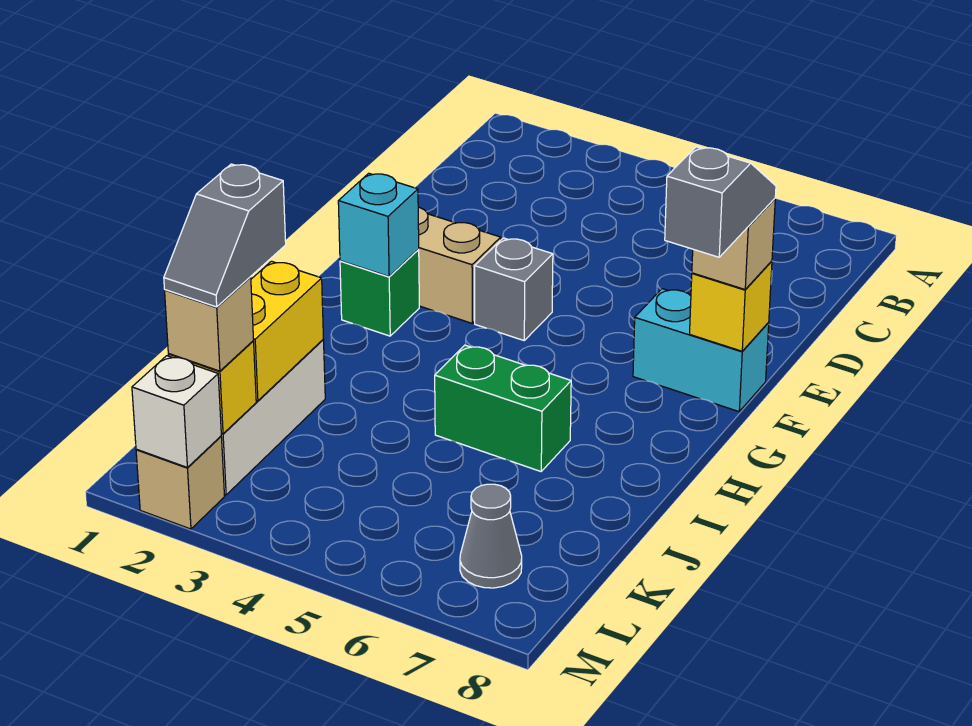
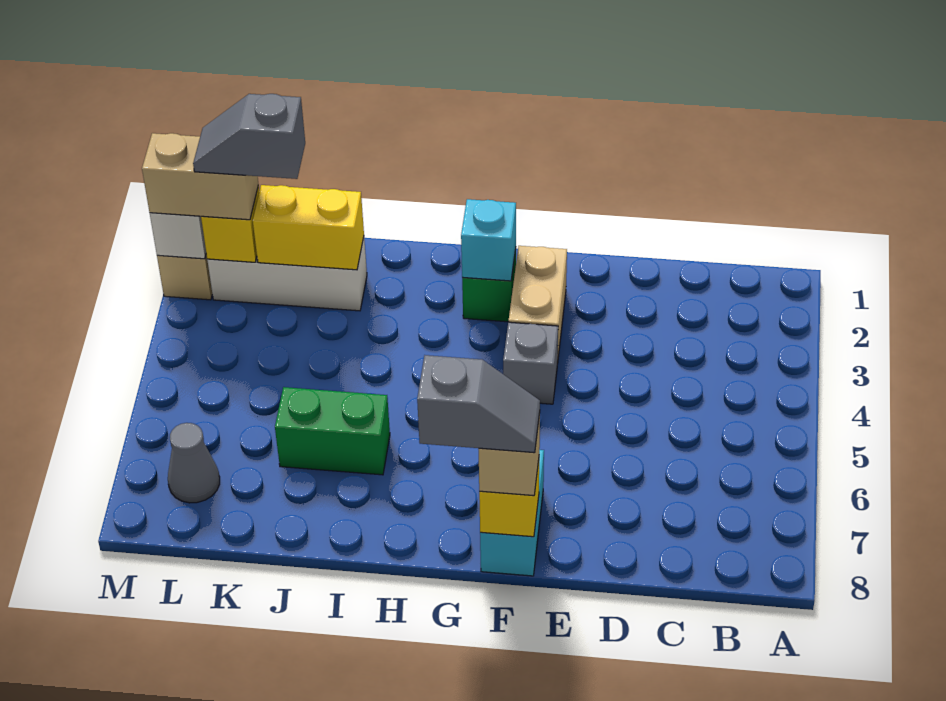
green brick I5:I6 level 1 -> green brick I6:J6 level 1
tan brick L2 level 3 -> tan brick L2:M2 level 3

